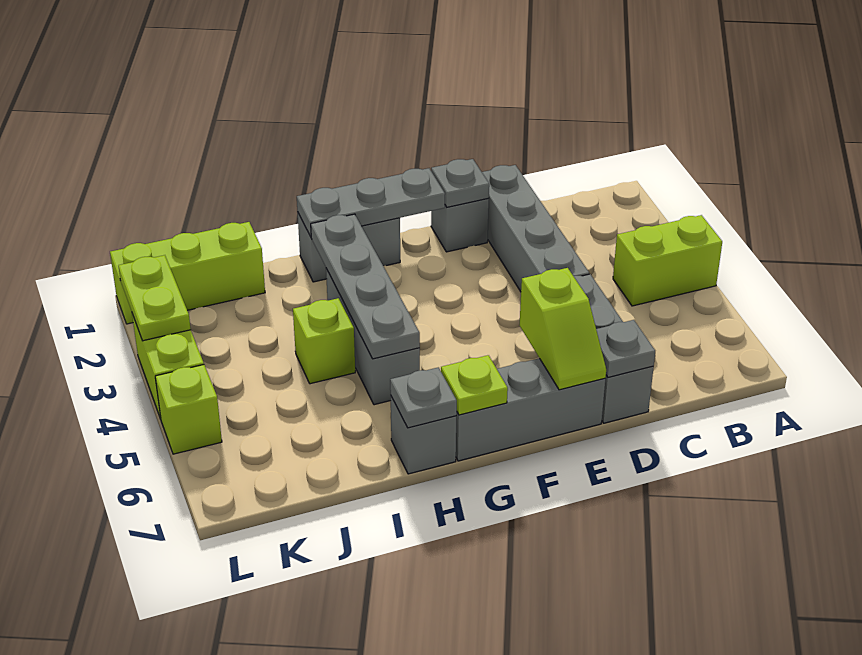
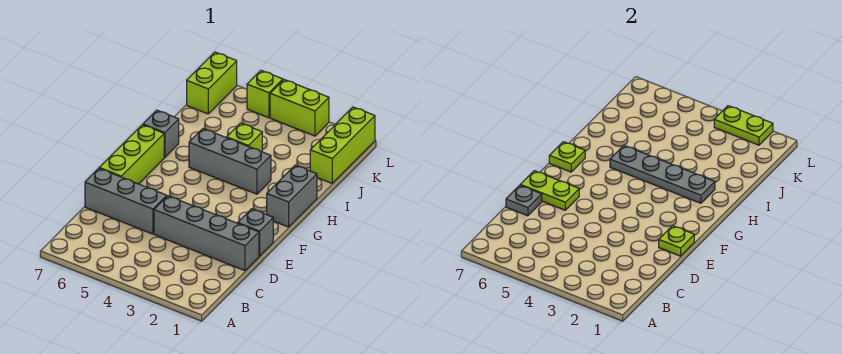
lime brick A4:B4 level 1 -> lime brick K7:L7 level 1
grey plate E1 level 2 -> lime plate E1 level 2
lime slope E6:E7 level 2 top 6 -> lime plate E6:E7 level 2
grey brick E7:G7 level 1 -> lime brick E7:G7 level 1
grey plate F1:H1 level 2 -> none
grey plate H7 level 2 -> none

